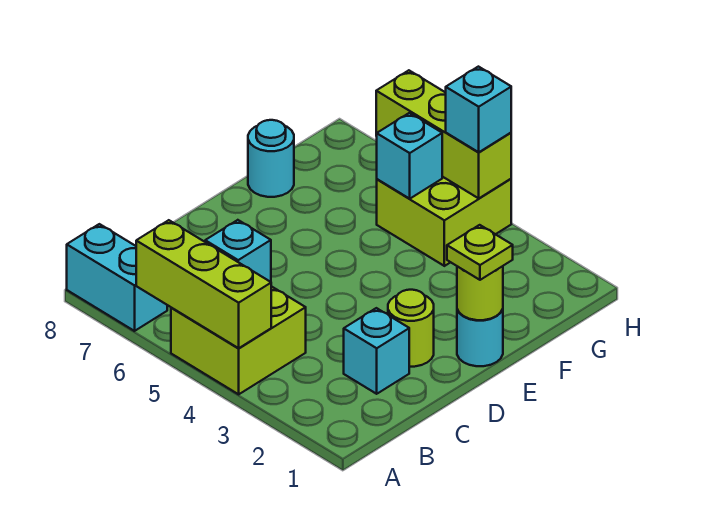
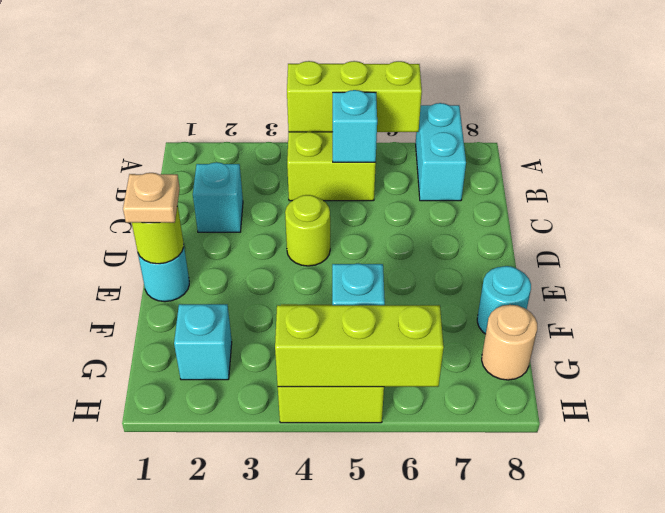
cyan brick A7:A8 level 1 -> cyan brick A7:B7 level 1
lime round brick D2 level 1 -> lime round brick D4 level 1
lime plate E1 level 3 -> tan plate E1 level 3
none -> tan round brick G8 level 1
cyan brick H4 level 3 -> cyan brick G2 level 1

